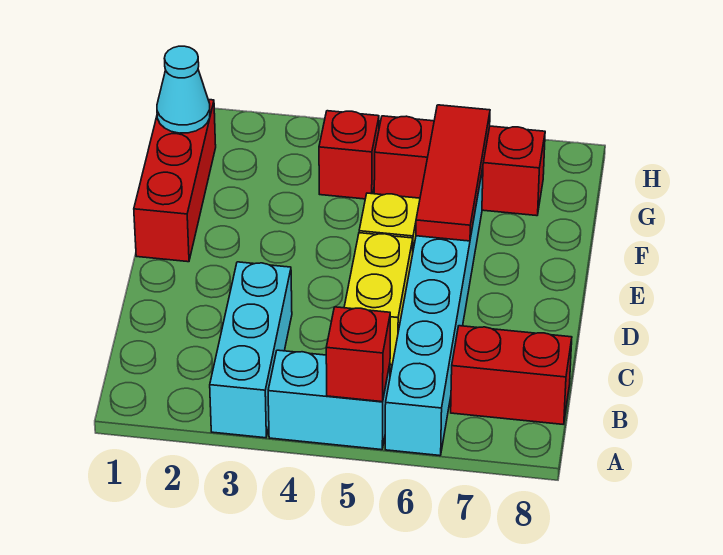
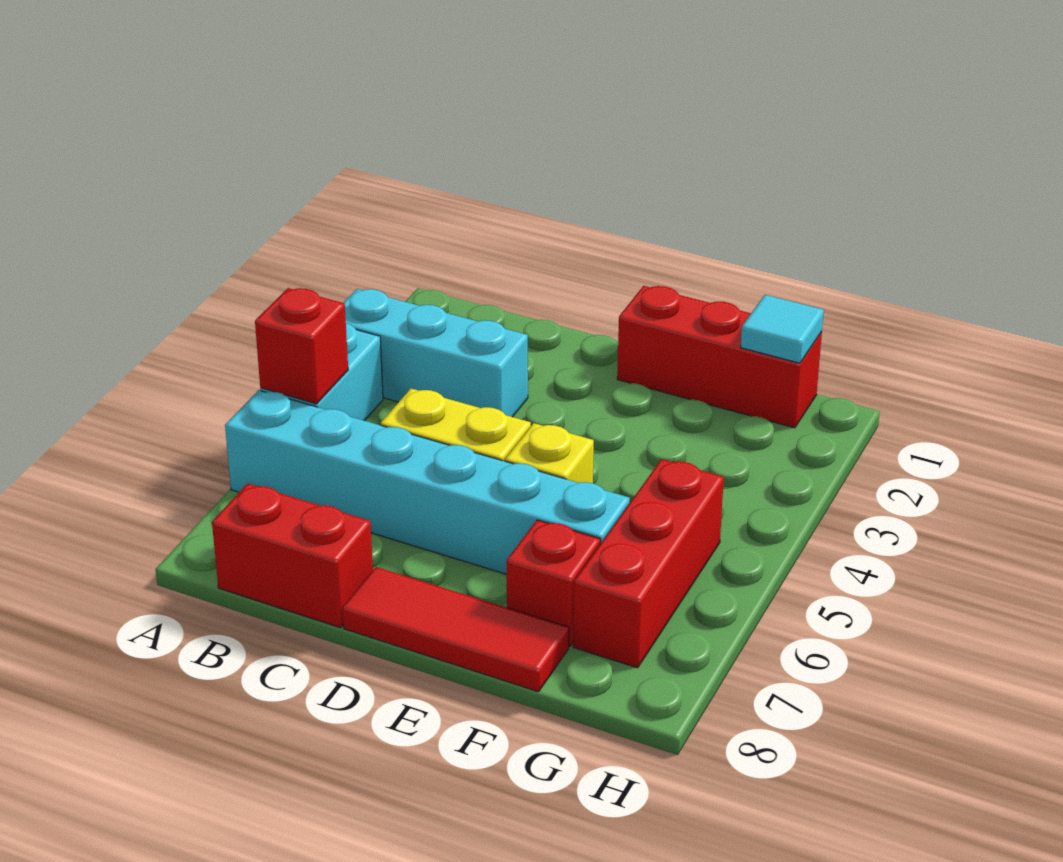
red brick B7:B8 level 1 -> red brick B8:C8 level 1
red tile E6:G6 level 2 -> red tile D8:F8 level 1
cyan cone G1 level 2 -> cyan tile G1 level 2
red brick G4 level 1 -> red brick F7 level 1

